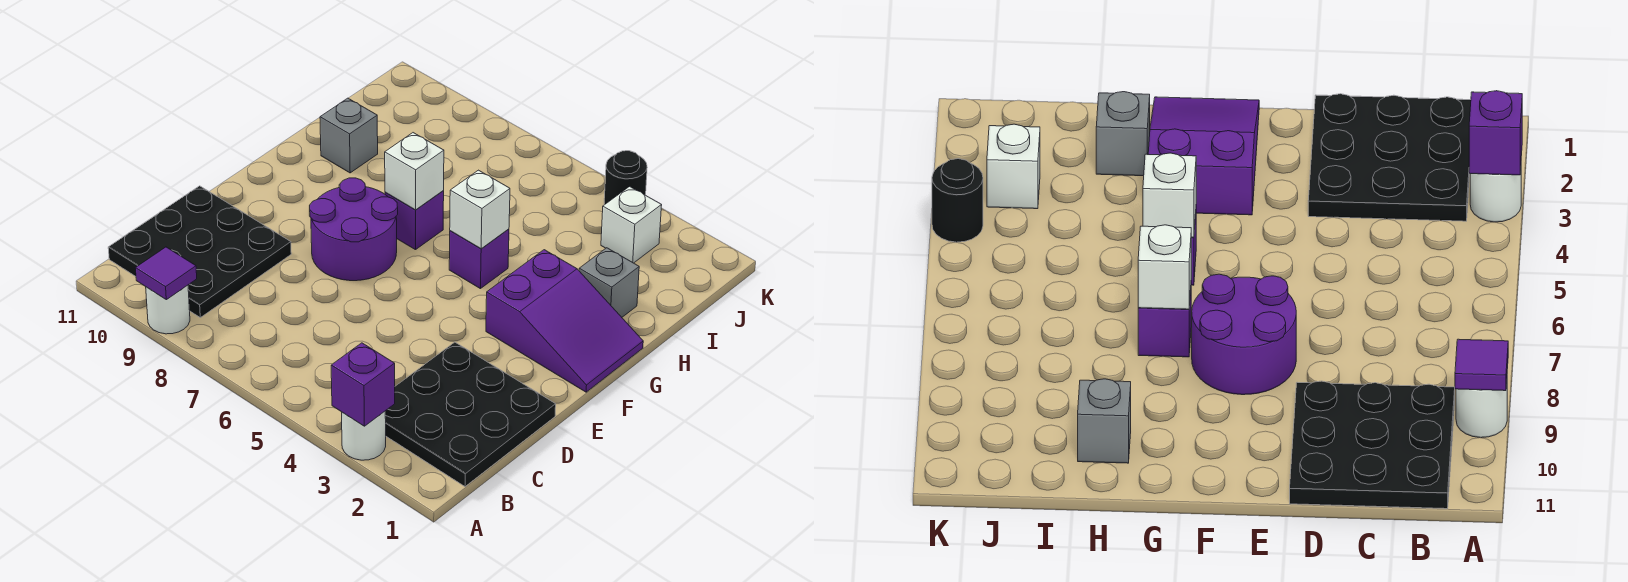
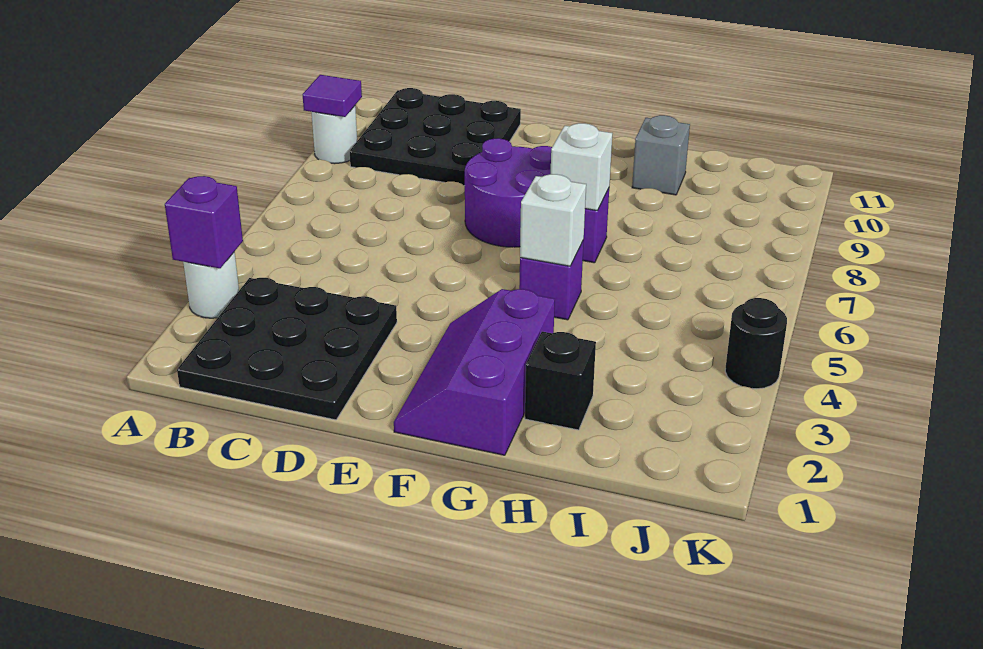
purple slope F1:G3 level 1 top 3 -> purple slope F1:G3 level 1 top G
grey brick H2 level 1 -> black brick H2 level 1
white brick J3 level 1 -> none

